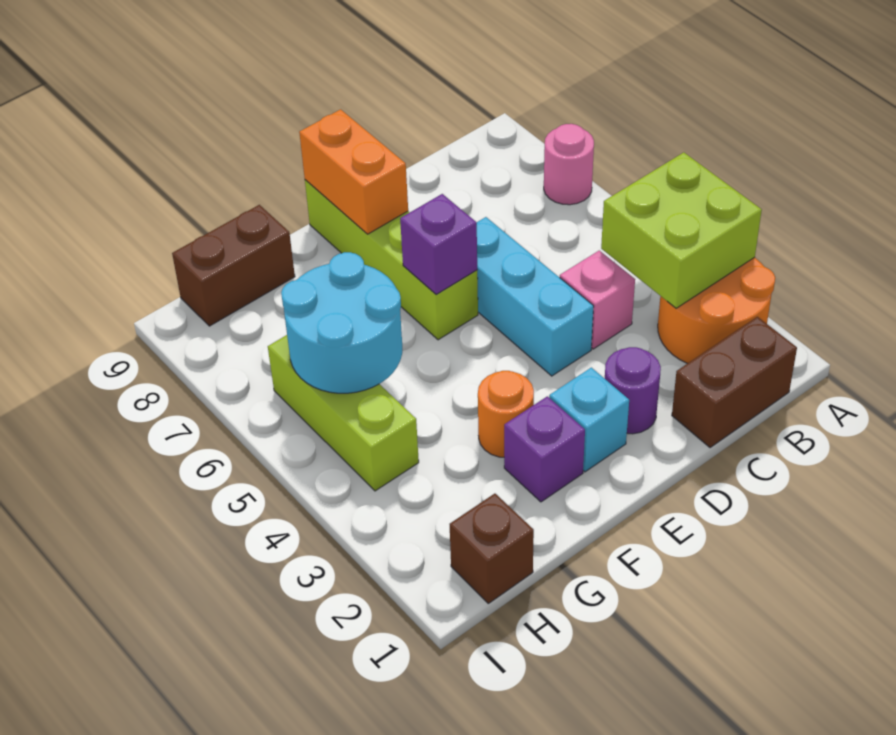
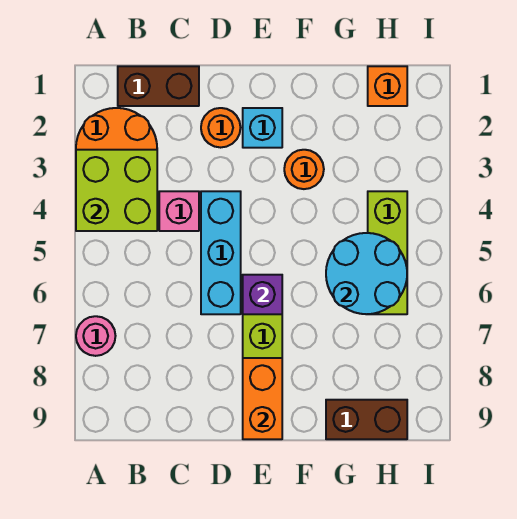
purple round brick D2 level 1 -> orange round brick D2 level 1
purple brick F2 level 1 -> none
brown brick H1 level 1 -> orange brick H1 level 1

